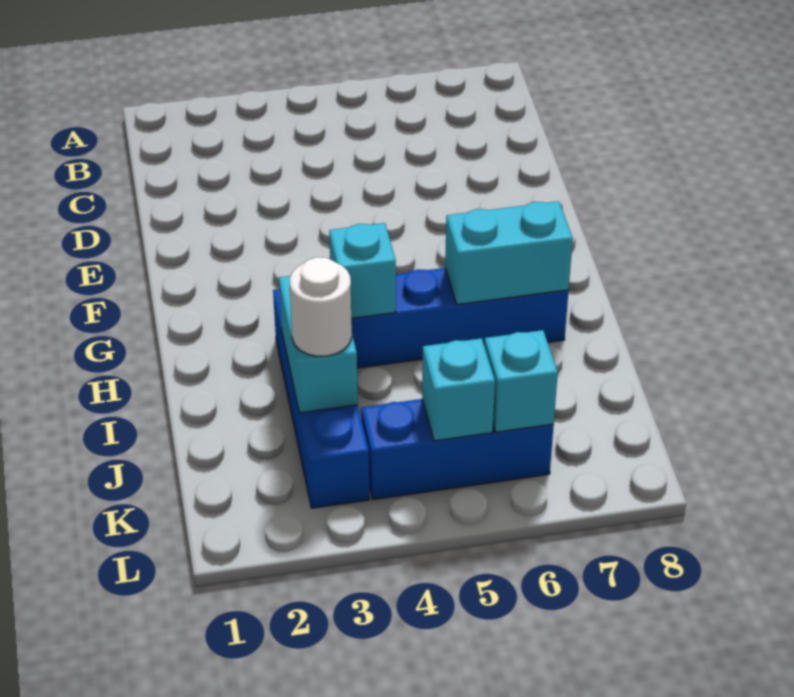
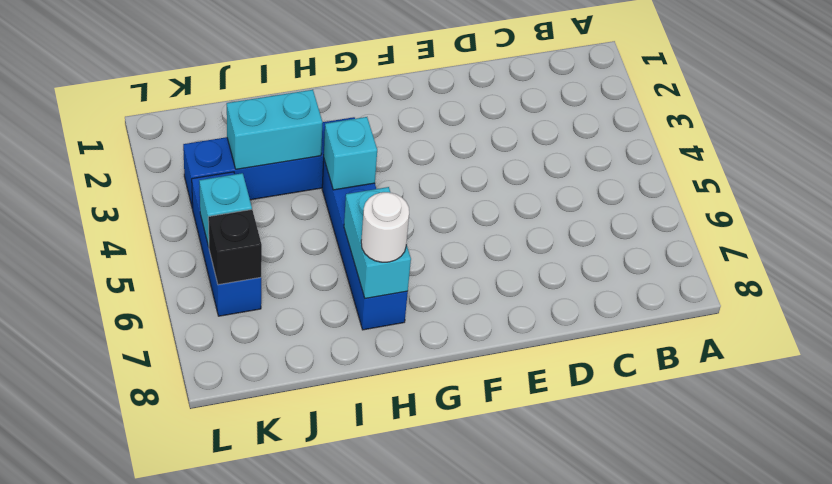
white round brick J3 level 3 -> white round brick H7 level 3
cyan brick K6 level 2 -> black brick K6 level 2

